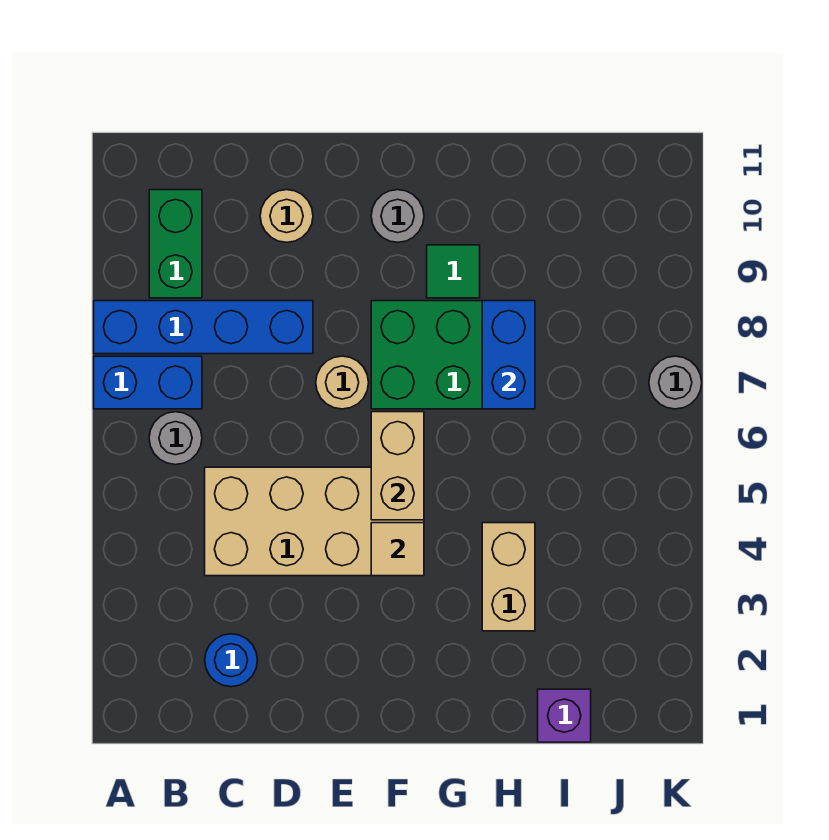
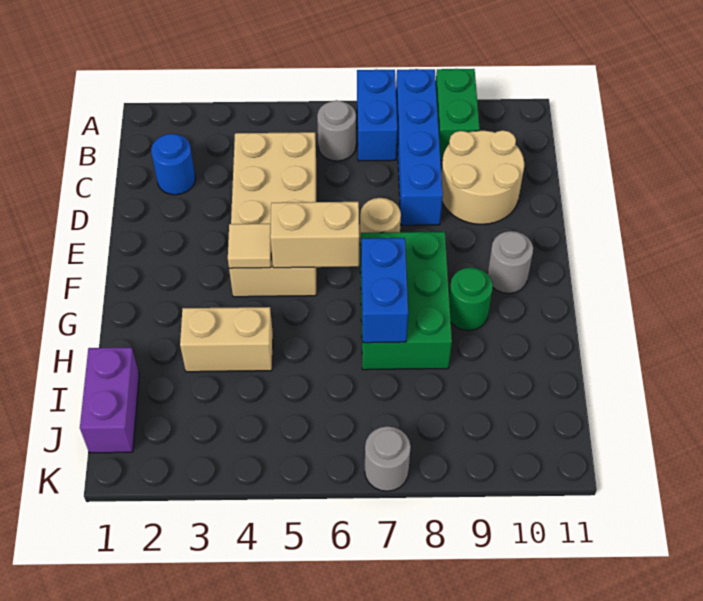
green brick B9:B10 level 1 -> green brick A9:B9 level 1
tan round brick D10 level 1 -> tan round brick C9:D10 level 1
green tile G9 level 1 -> green round brick G9 level 1
blue brick H7:H8 level 2 -> blue brick G7:H7 level 2
purple brick I1 level 1 -> purple brick I1:J1 level 1

